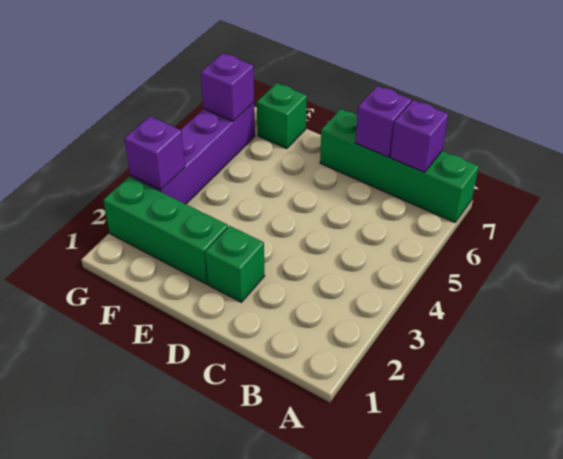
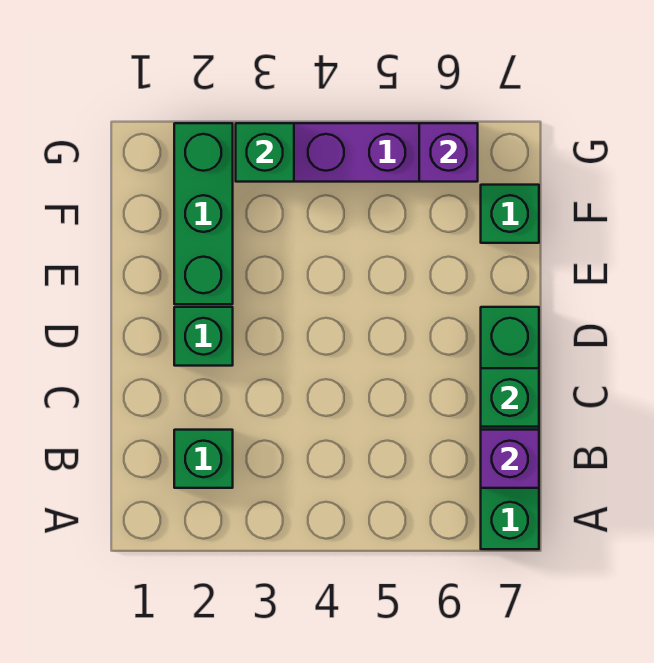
none -> green brick B2 level 1
purple brick C7 level 2 -> green brick C7 level 2
purple brick G3 level 2 -> green brick G3 level 2

